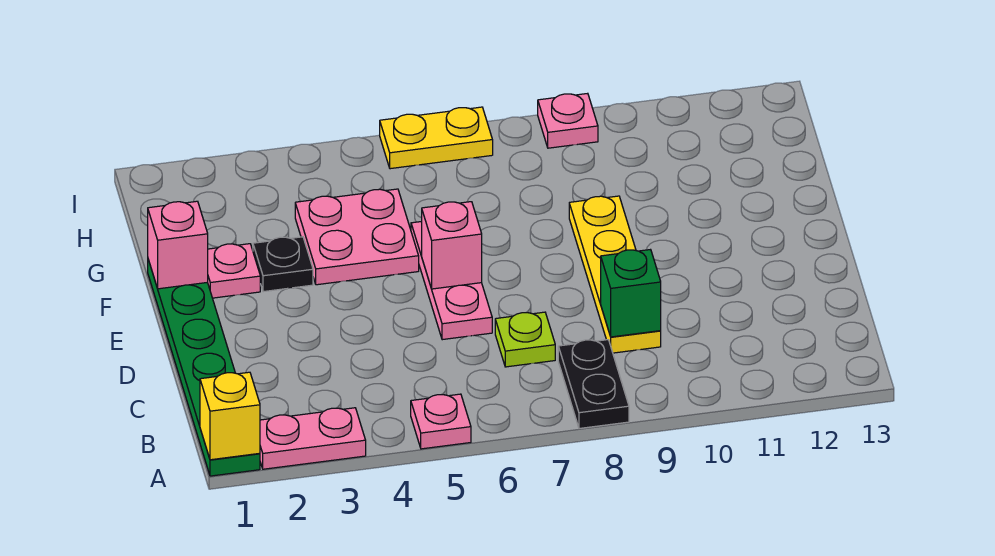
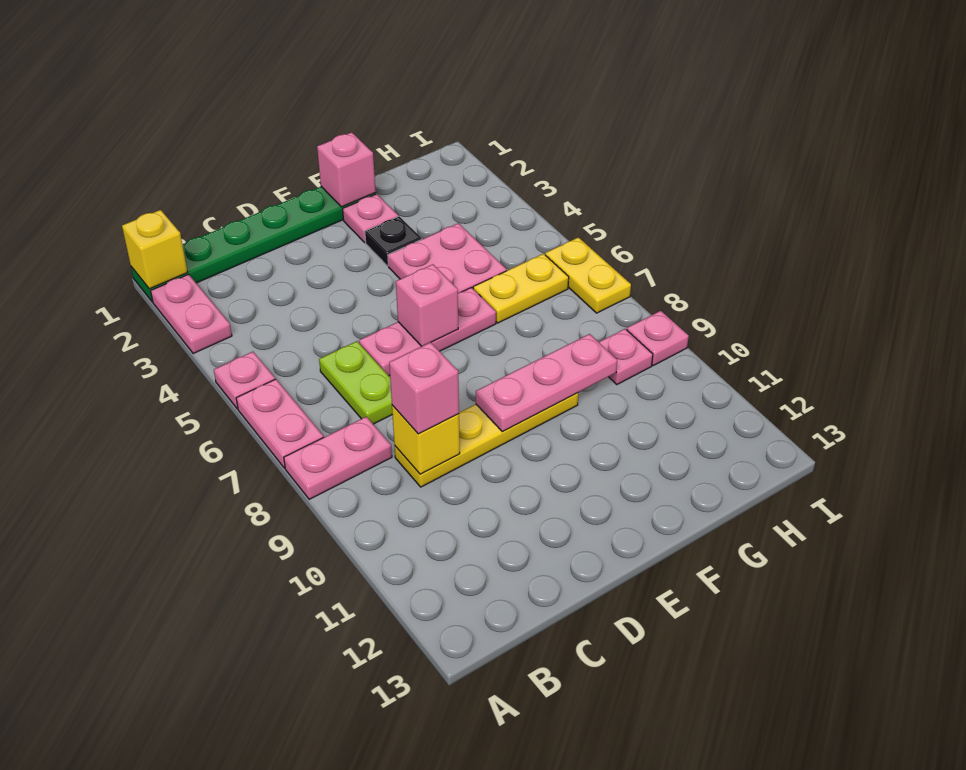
none -> pink plate A6:A7 level 1
black plate A8:B8 level 1 -> pink plate A8:B8 level 1
lime plate C7 level 1 -> lime plate C6:C7 level 1
green brick C9 level 2 -> yellow brick C9 level 2
none -> pink brick C9 level 3
none -> pink plate E9:G9 level 2
none -> yellow plate G6:H6 level 1
none -> pink plate H9 level 1

